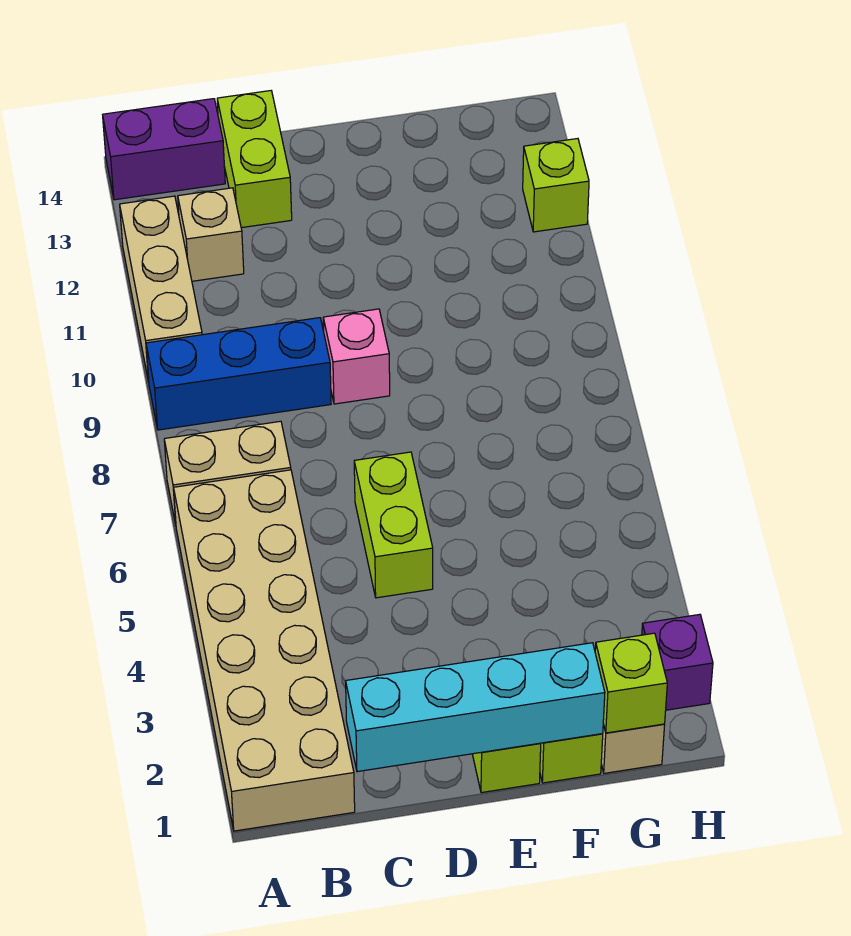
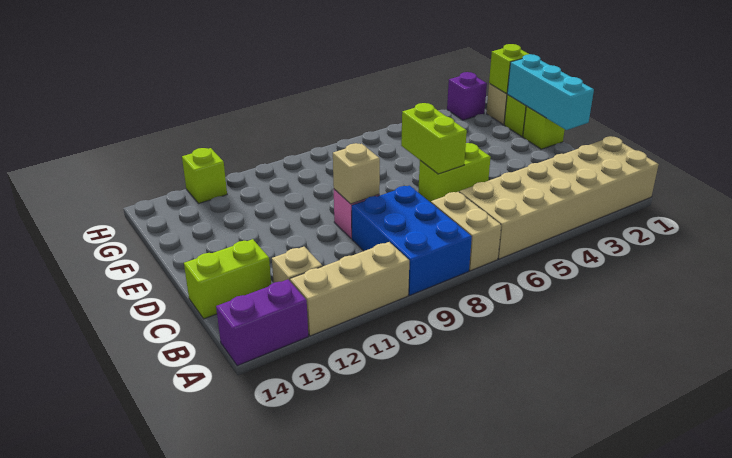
blue brick A9:C9 level 1 -> blue brick A8:C9 level 1
purple brick A14:B14 level 1 -> purple brick A13:A14 level 1
cyan brick C1:F1 level 2 -> cyan brick D1:F1 level 2
none -> lime brick D6:E6 level 2
none -> tan brick D9 level 2

